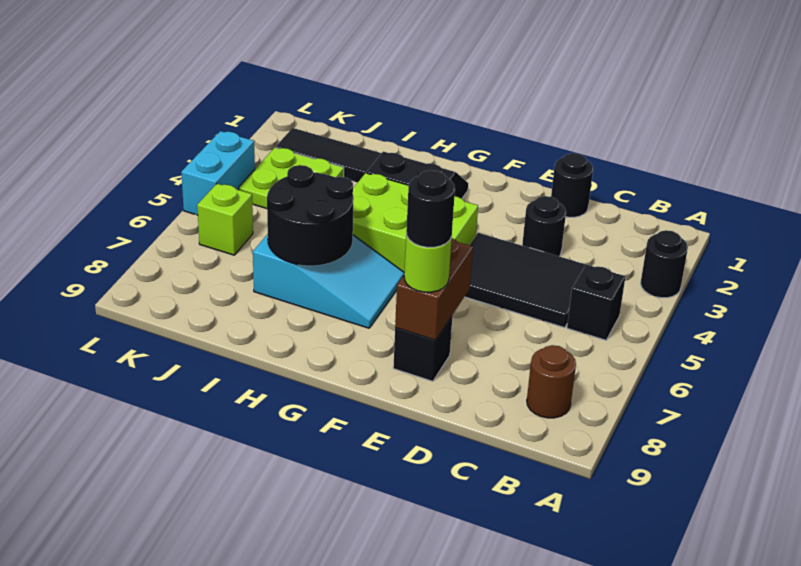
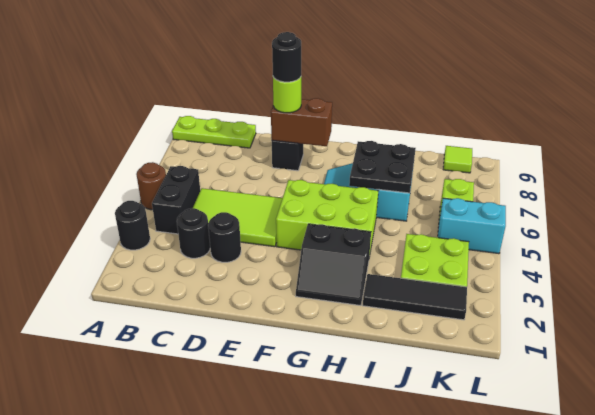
none -> lime plate A9:C9 level 1
black brick B5 level 1 -> black brick B4:B5 level 1
brown round brick B8 level 1 -> brown round brick A5 level 1
black tile C4:E5 level 1 -> lime tile C4:E5 level 1
black round brick D1 level 1 -> black round brick C3 level 1
brown brick E7:E8 level 2 -> brown brick E8:F8 level 2
black round brick H6:I7 level 2 -> black plate H6:I7 level 2
none -> lime tile K9 level 1
cyan brick L4:L5 level 1 -> cyan brick K5:L5 level 1

